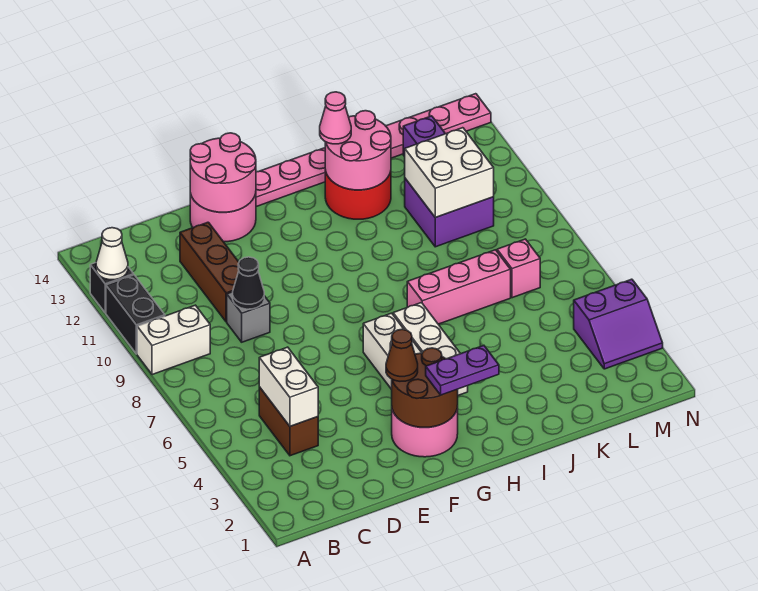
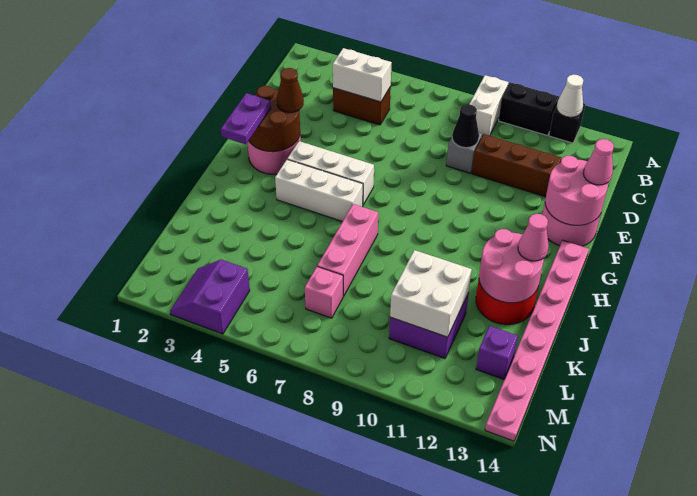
none -> pink cone E14 level 3

